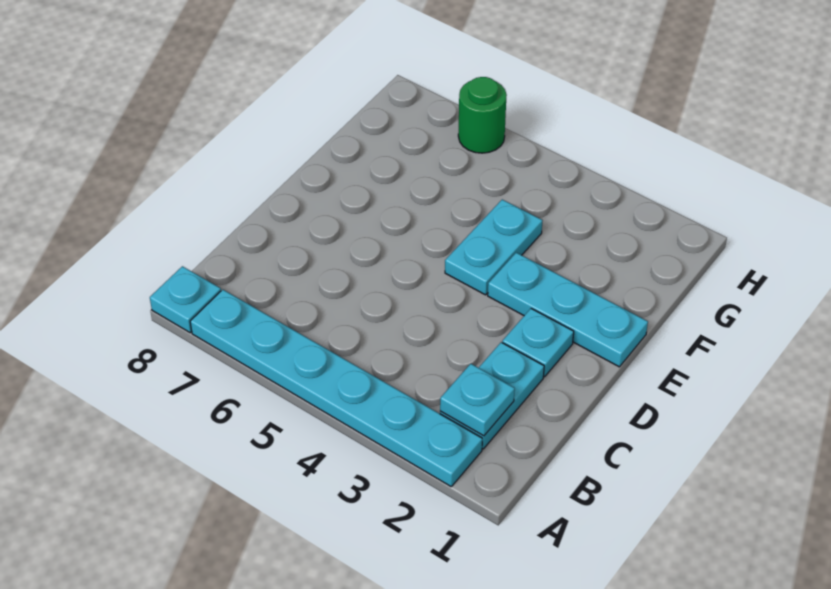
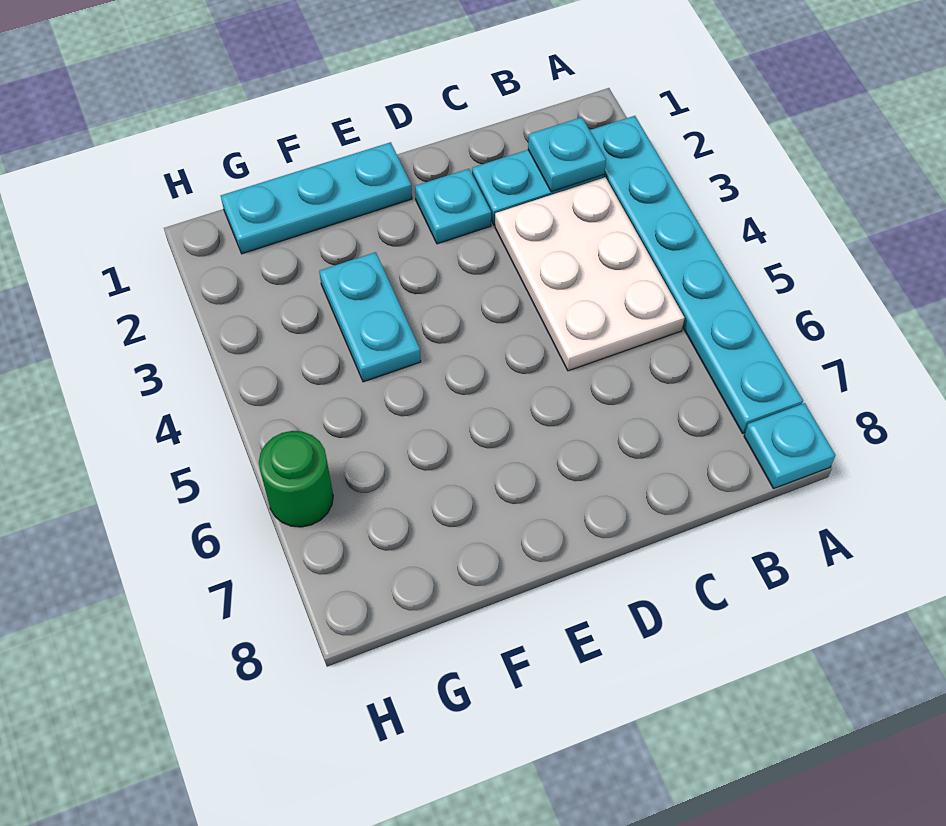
none -> white plate B3:C5 level 1
cyan plate E1:E3 level 1 -> cyan plate E1:G1 level 1
cyan plate E4:F4 level 1 -> cyan plate F3:F4 level 1

